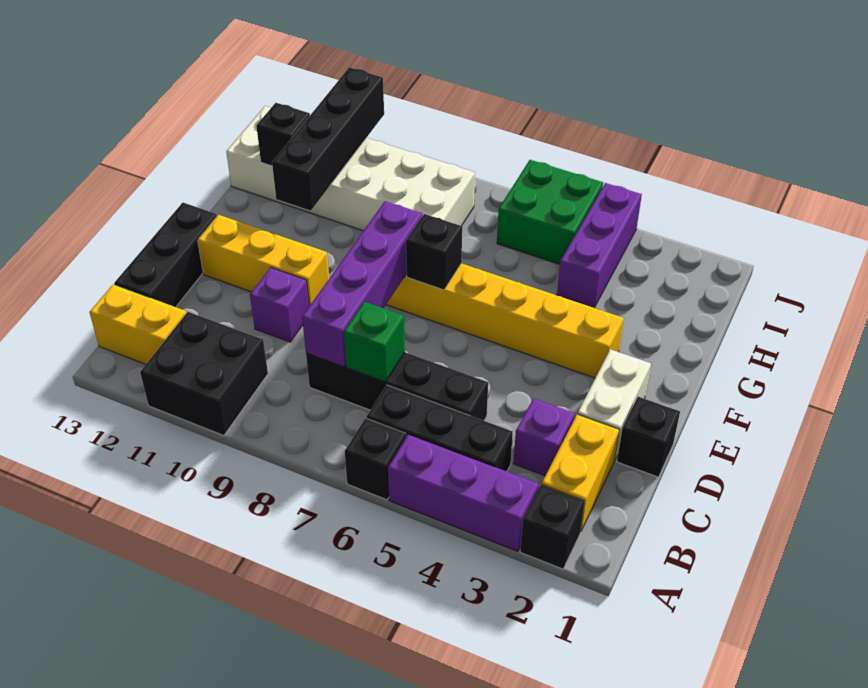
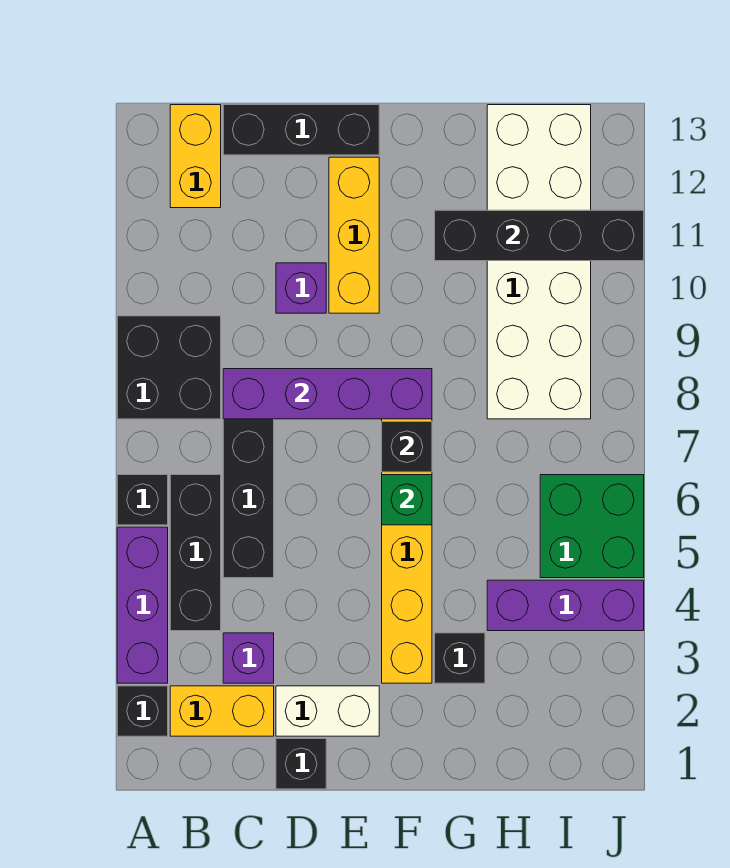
black brick A10:B11 level 1 -> black brick A8:B9 level 1
green brick C7 level 2 -> green brick F6 level 2
black brick H12 level 2 -> black brick G3 level 1

